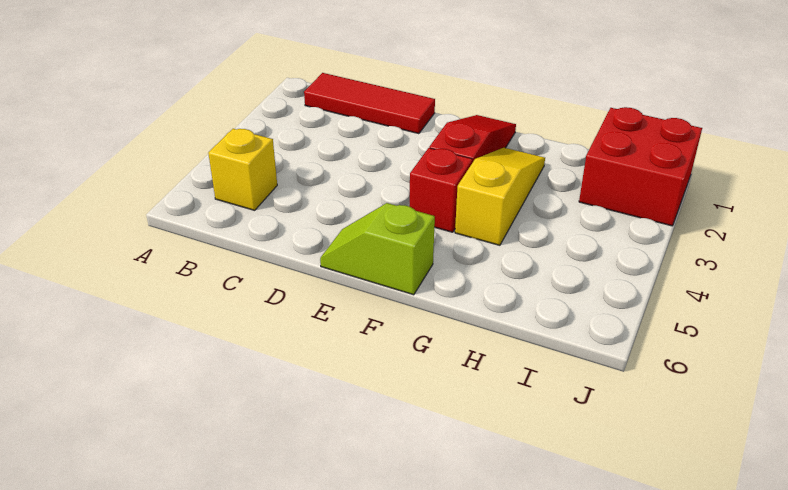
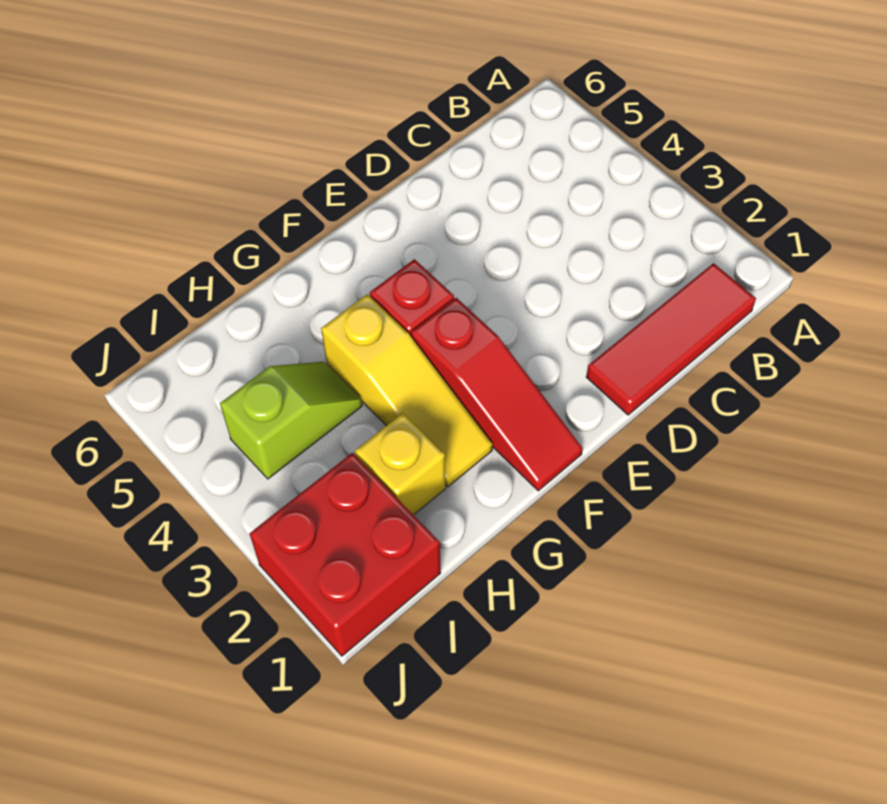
yellow brick B5 level 1 -> yellow brick H2 level 1
lime slope E6:F6 level 1 top F -> lime slope H4:I4 level 1 top I

